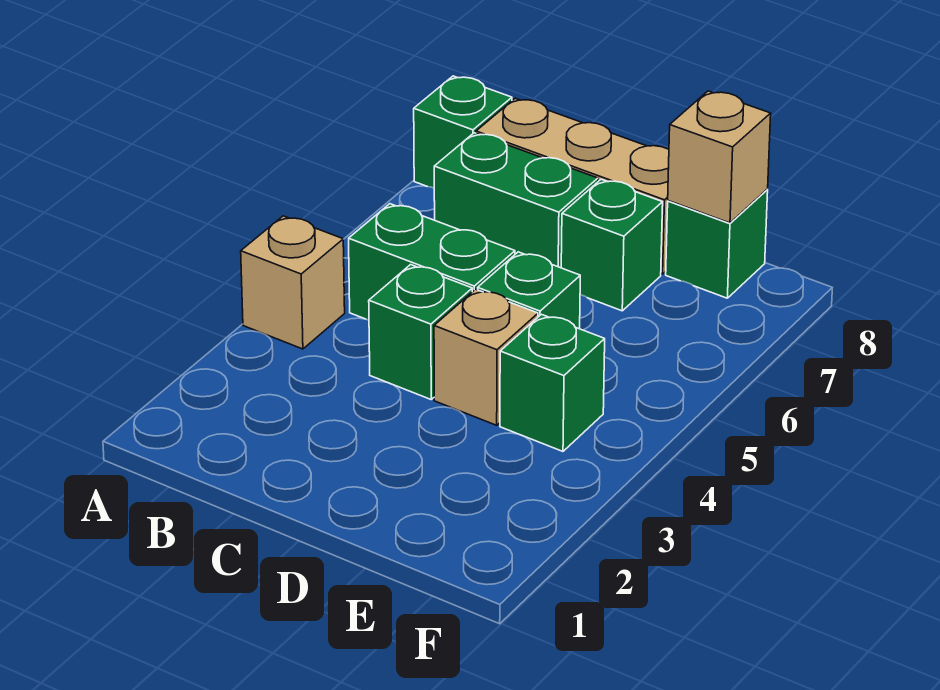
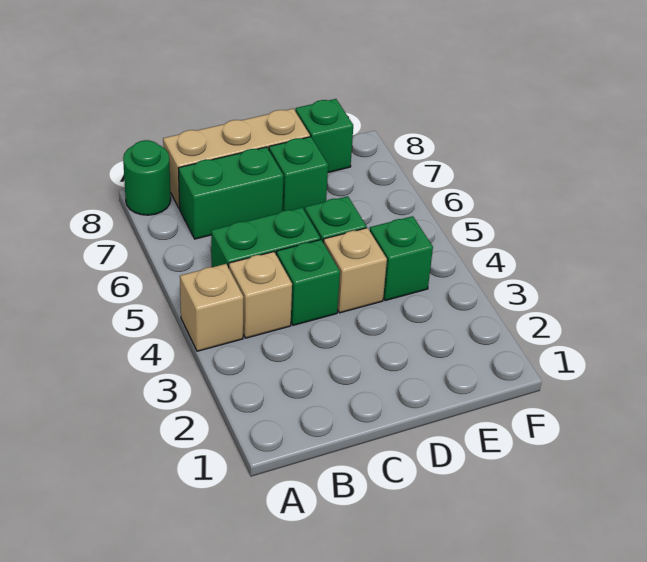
green brick A8 level 1 -> green round brick A8 level 1
tan brick E8 level 2 -> tan brick B4 level 1

